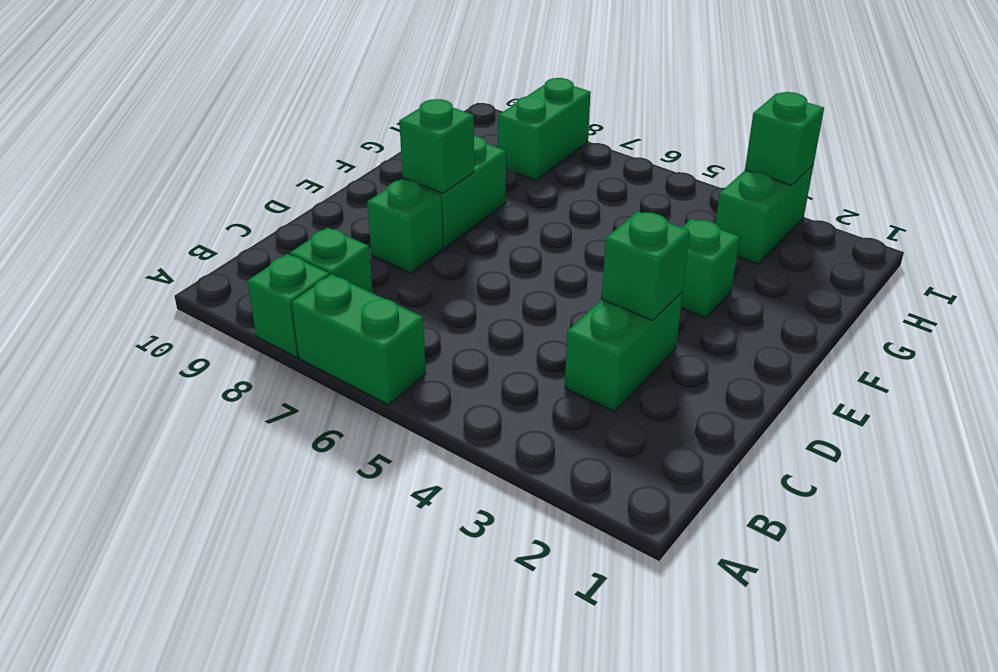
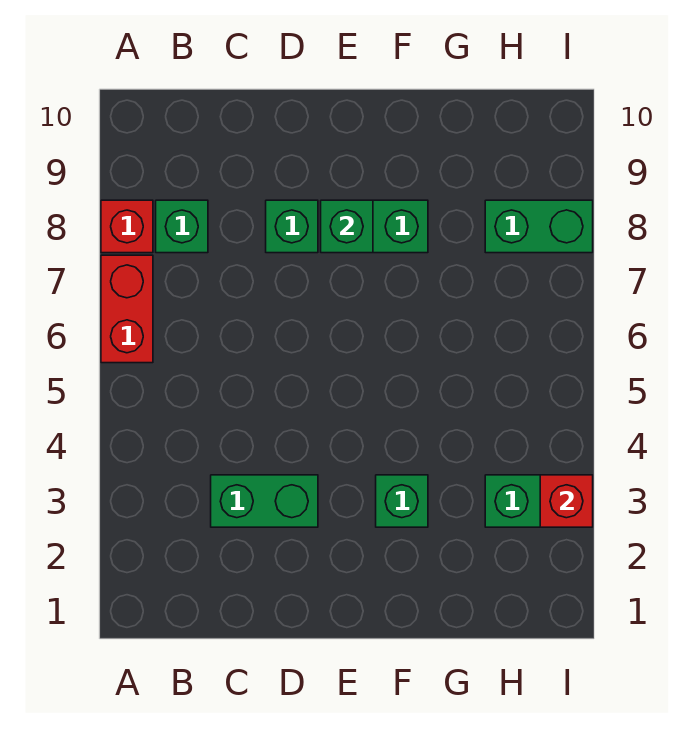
green brick A6:A7 level 1 -> red brick A6:A7 level 1
green brick A8 level 1 -> red brick A8 level 1
green brick D3 level 2 -> none
green brick I3 level 2 -> red brick I3 level 2

